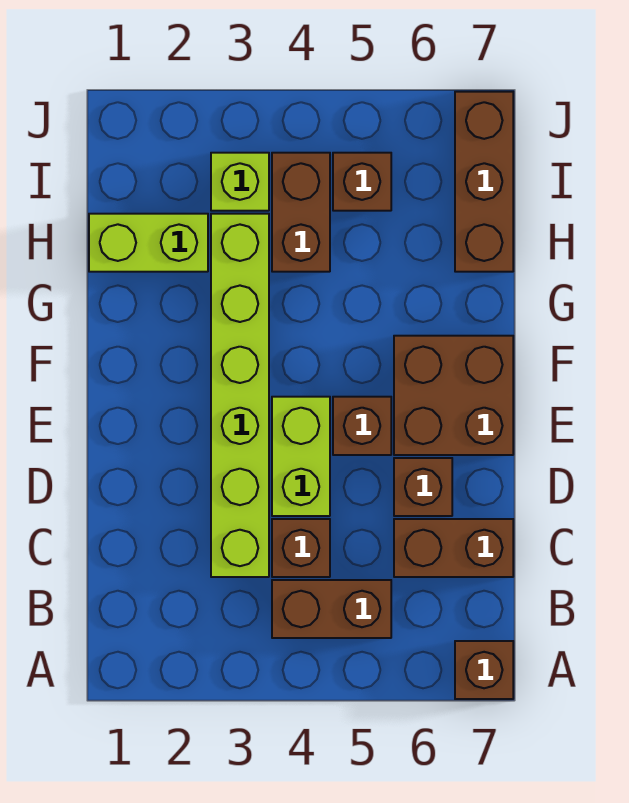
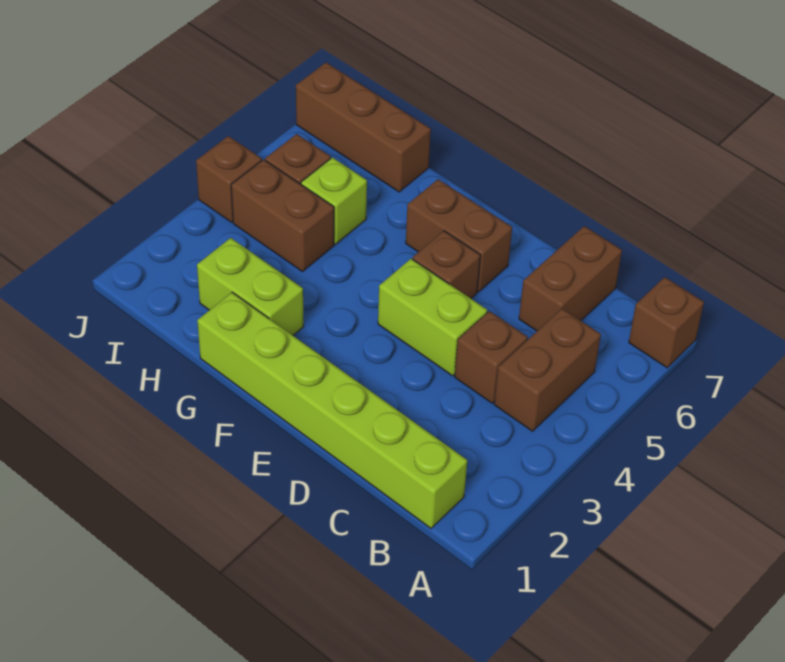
lime brick C3:H3 level 1 -> lime brick B1:G1 level 1
brown brick D6 level 1 -> brown brick J4 level 1
brown brick E6:F7 level 1 -> brown brick E6:F6 level 1
lime brick H1:H2 level 1 -> lime brick G2:H2 level 1
lime brick I3 level 1 -> lime brick H5 level 1

